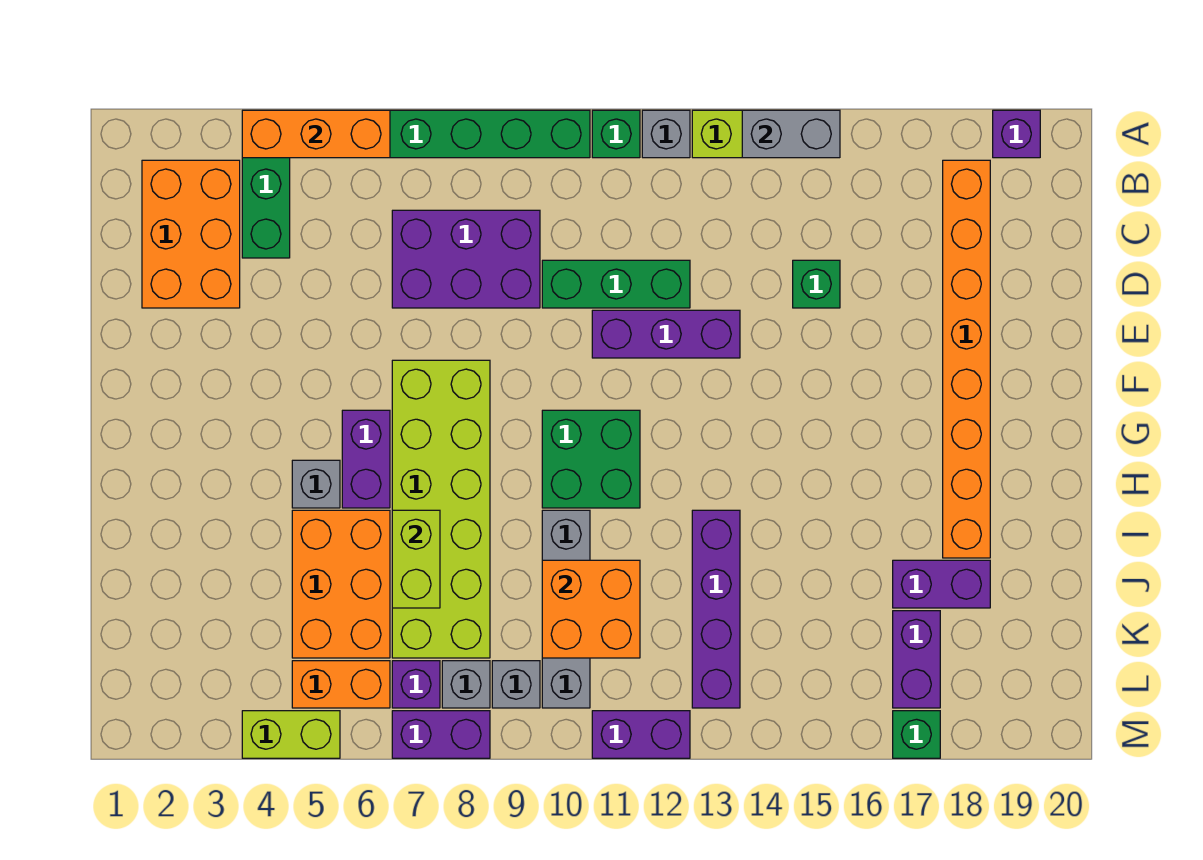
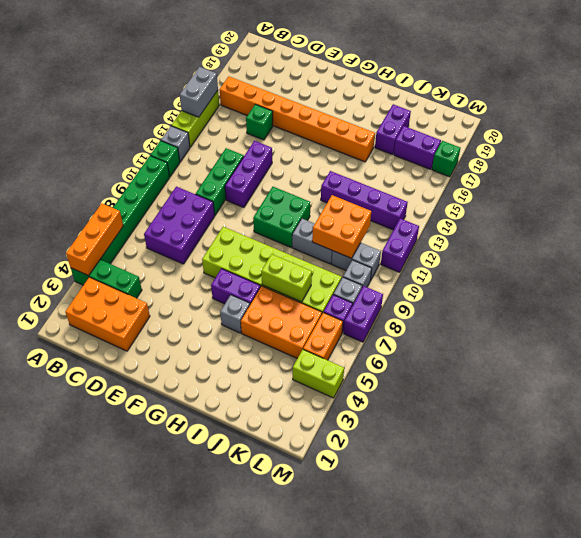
purple brick A19 level 1 -> none
orange brick B18:I18 level 1 -> orange brick B16:I16 level 1
lime brick M4:M5 level 1 -> lime brick L4:M4 level 1

